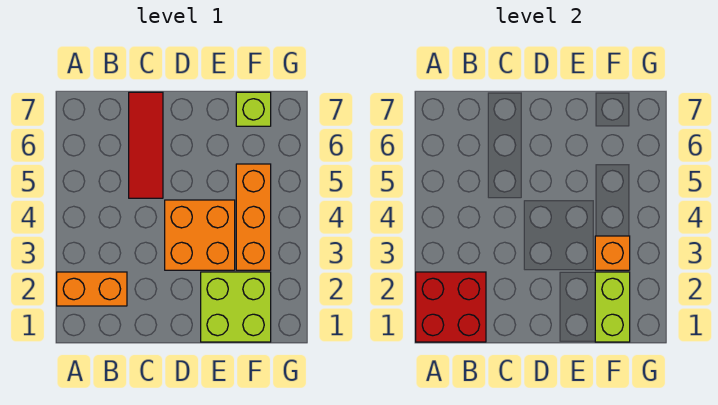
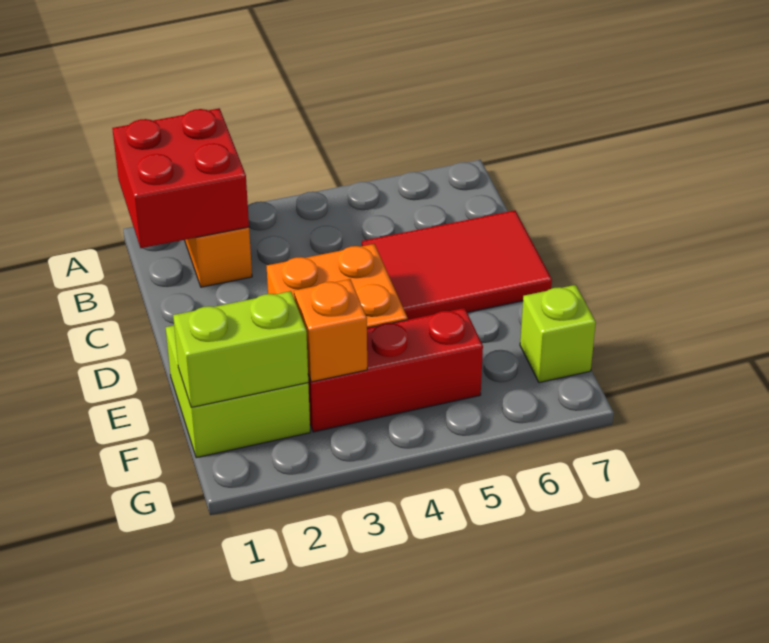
red tile C5:C7 level 1 -> red tile C5:D7 level 1
orange brick F3:F5 level 1 -> red brick F3:F5 level 1

